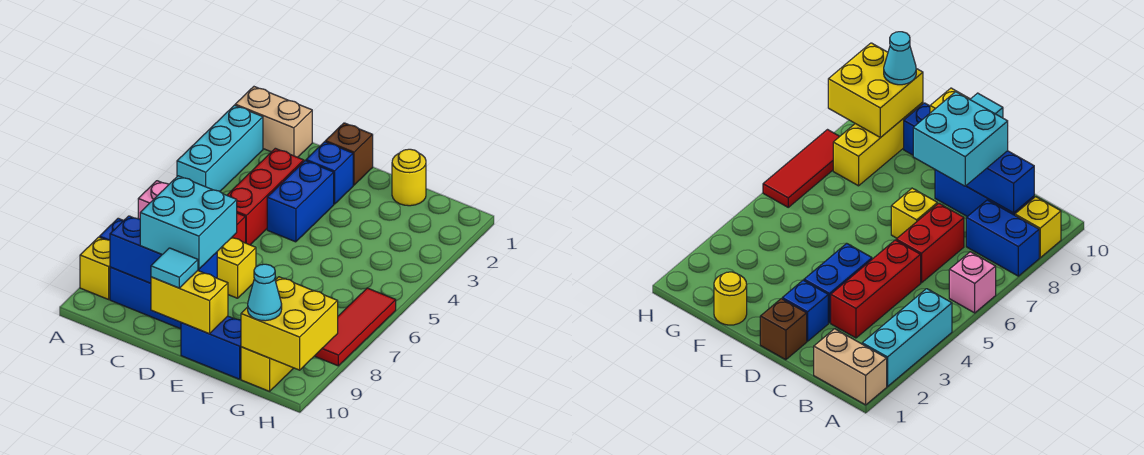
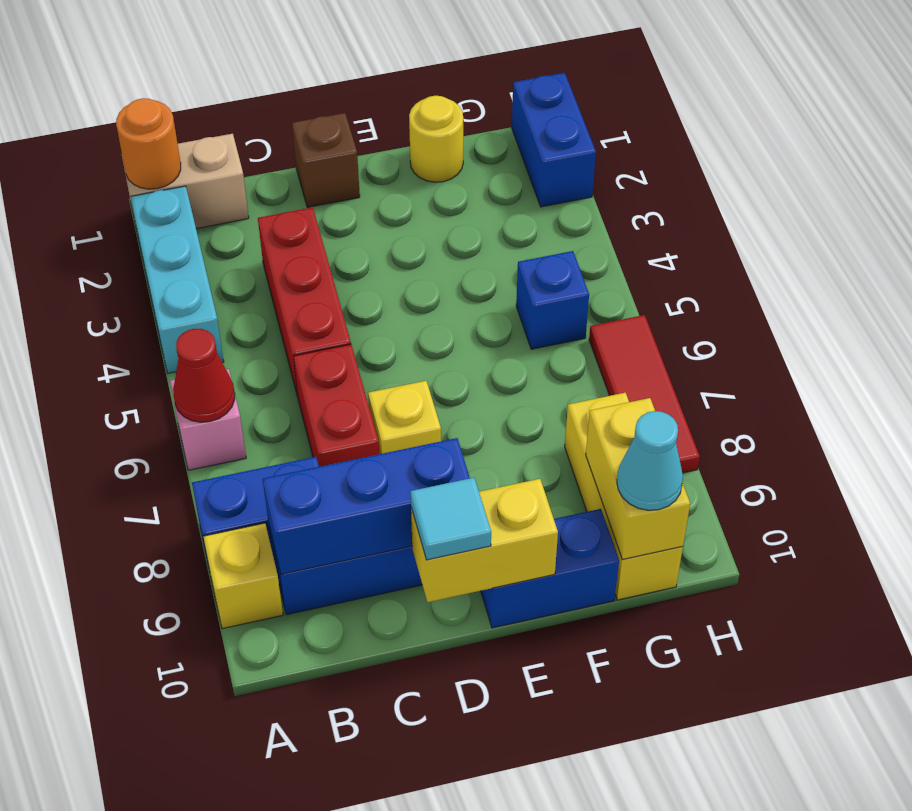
none -> orange round brick A1 level 2
none -> red cone A6 level 2
cyan brick C8:D9 level 3 -> none
blue brick D2 level 1 -> blue brick G5 level 1
blue brick D3:D4 level 1 -> blue brick H1:H2 level 1
yellow brick G9:H10 level 2 -> yellow brick G9:G10 level 2

